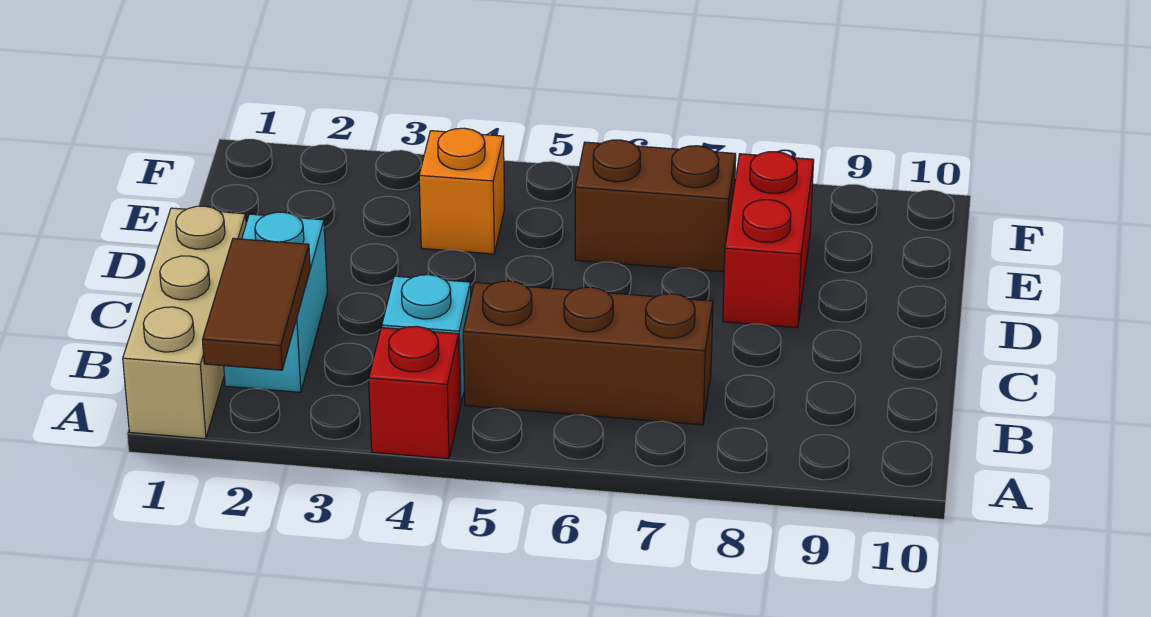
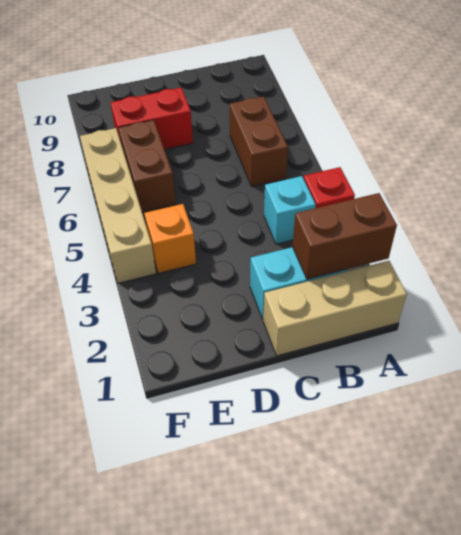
brown tile A2:B2 level 2 -> brown brick A2:B2 level 2
brown brick B5:B7 level 1 -> brown brick B6:B7 level 1
none -> tan brick F4:F7 level 1

